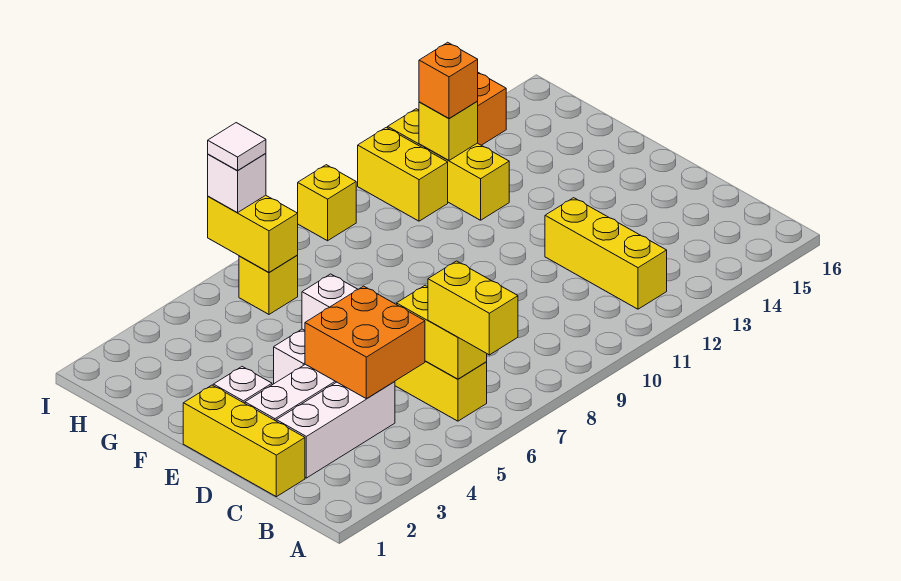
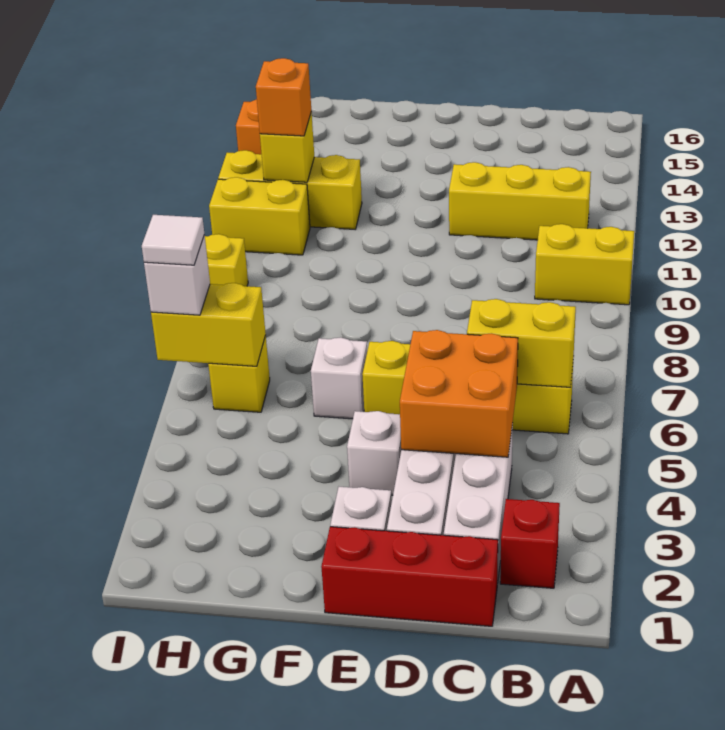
yellow brick A6:B6 level 3 -> yellow brick A10:B10 level 1
none -> red brick B2 level 1
yellow brick C1:E1 level 1 -> red brick C1:E1 level 1

